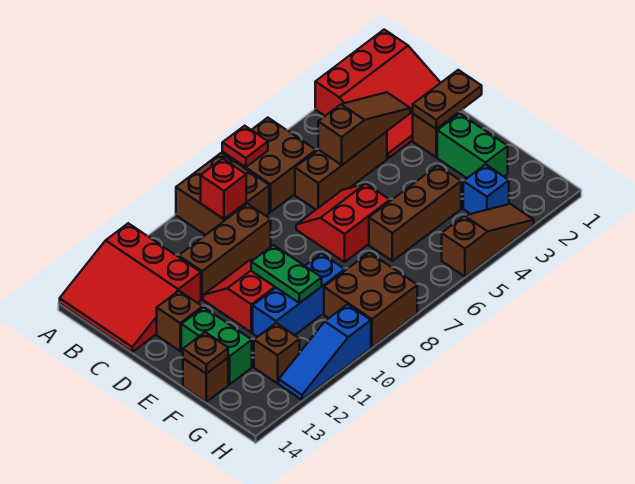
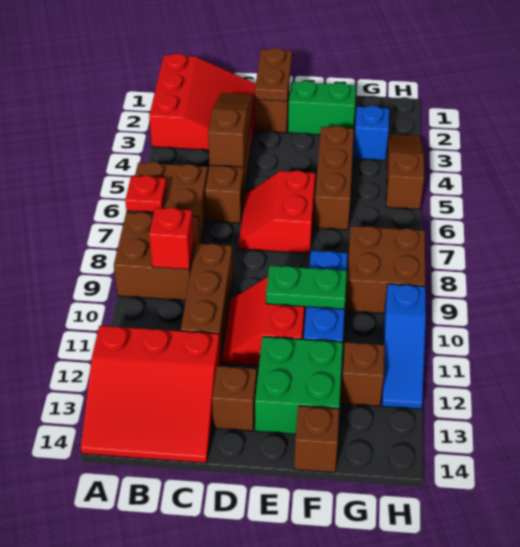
green brick E13:F13 level 1 -> green brick E12:F13 level 1
brown plate F14 level 2 -> none

